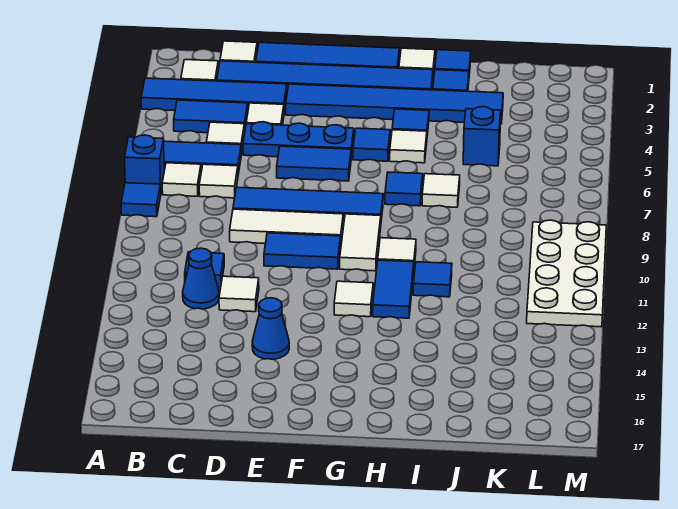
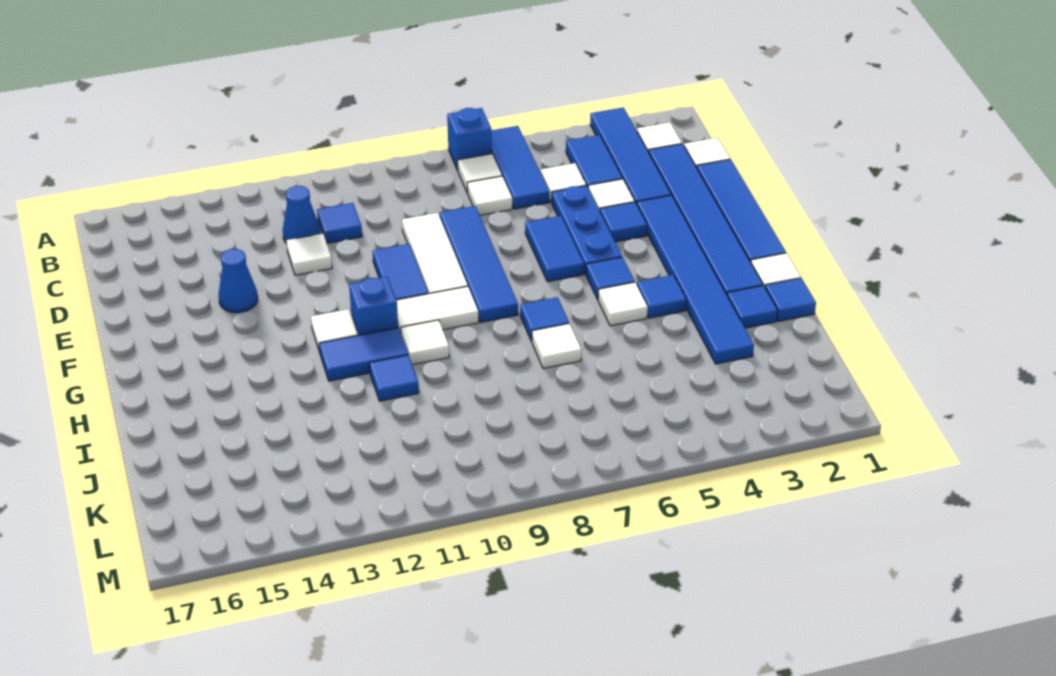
blue tile A8 level 1 -> blue tile E4 level 1
blue brick J5 level 1 -> blue brick G11 level 1
white plate L9:M12 level 1 -> none

